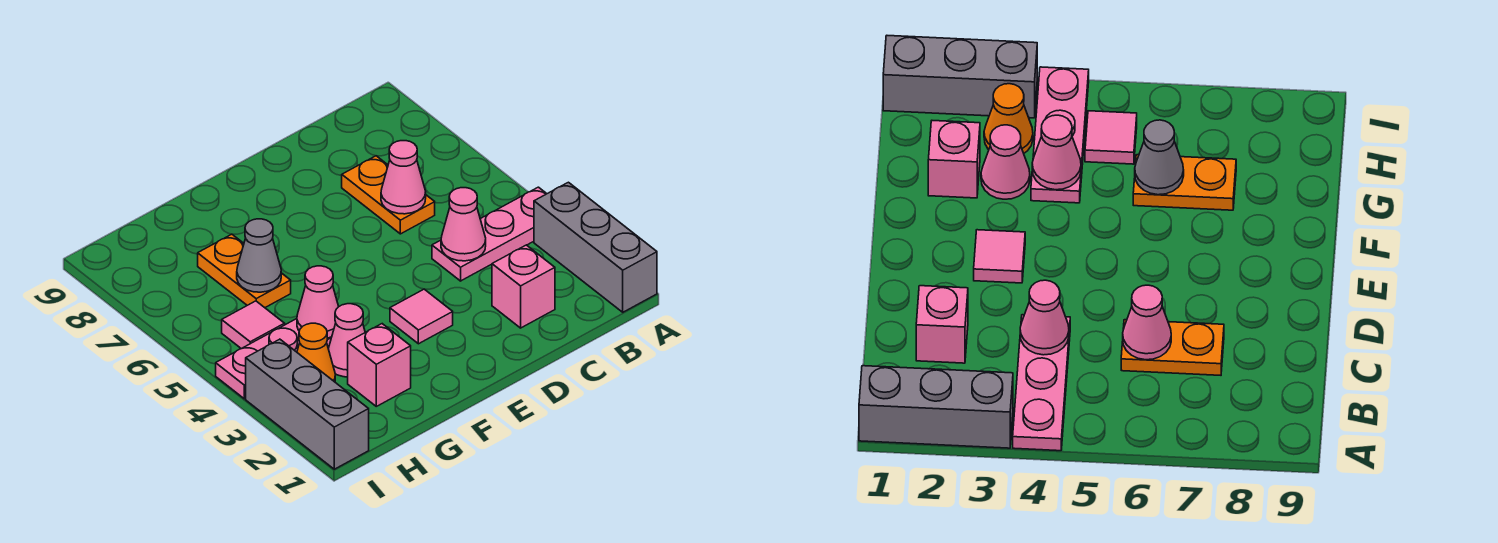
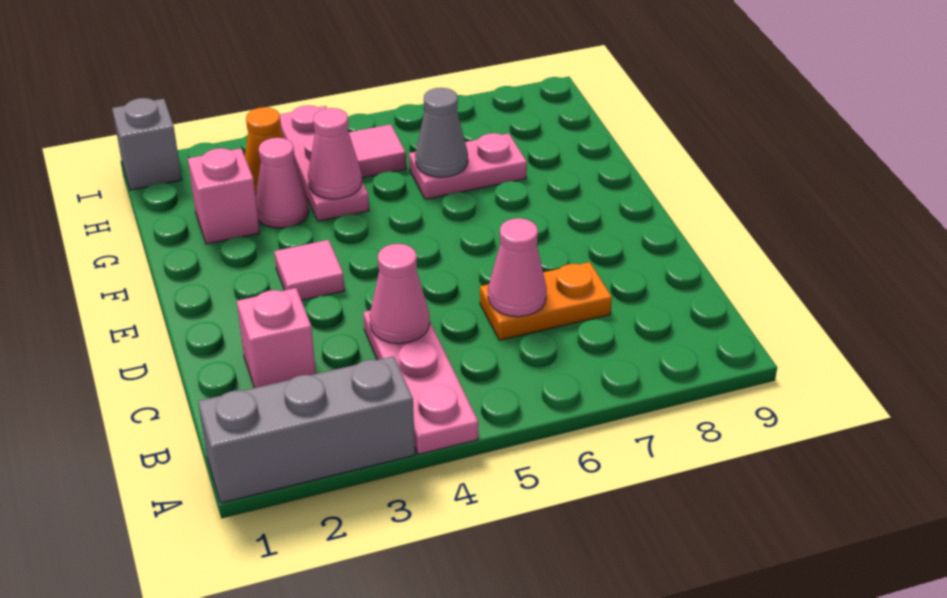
orange plate G6:G7 level 1 -> pink plate G6:G7 level 1
grey brick I1:I3 level 1 -> grey brick I1 level 1

